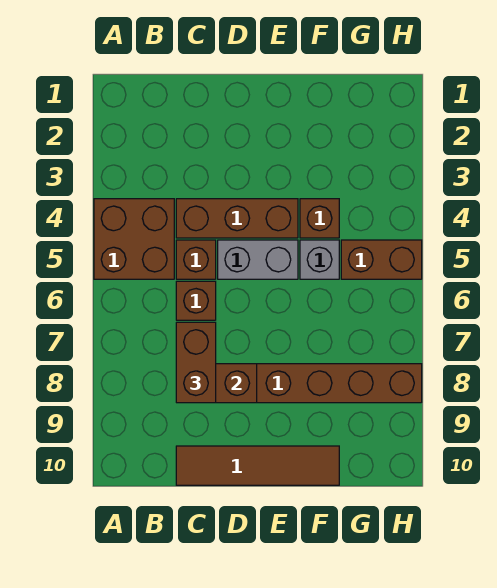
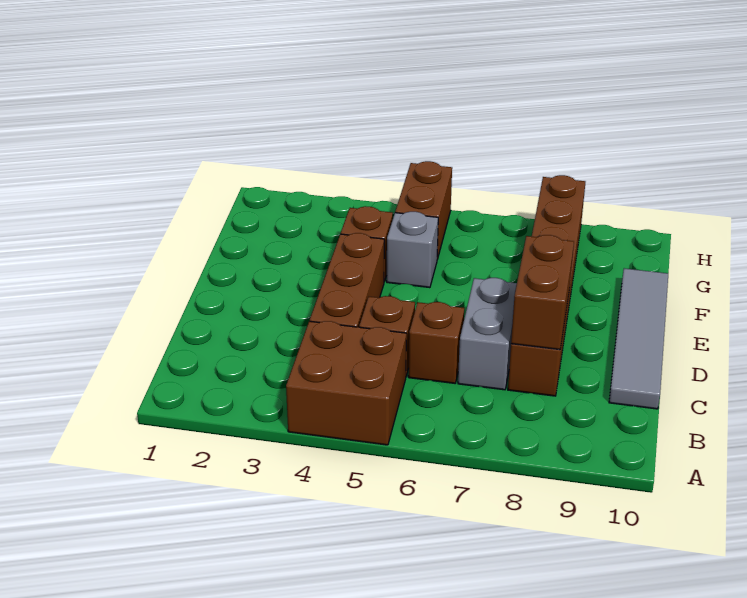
brown brick C7:C8 level 3 -> none
brown tile C10:F10 level 1 -> grey tile C10:F10 level 1
grey brick D5:E5 level 1 -> grey brick C7:D7 level 1

